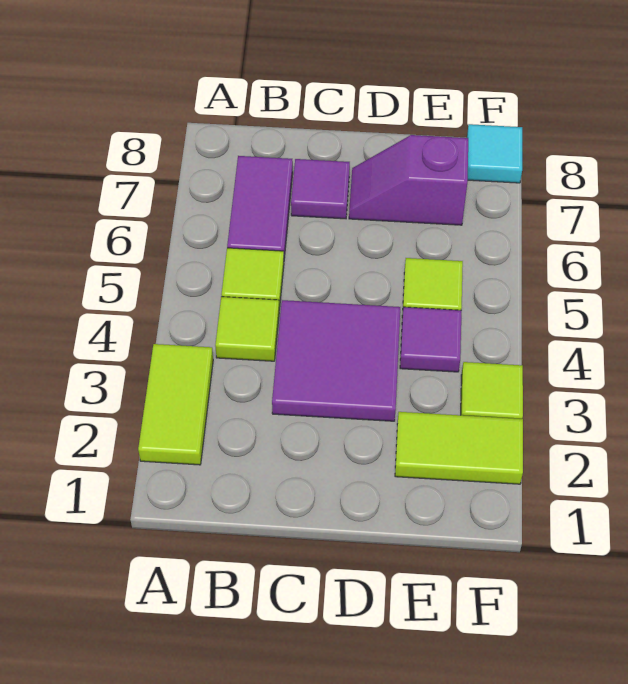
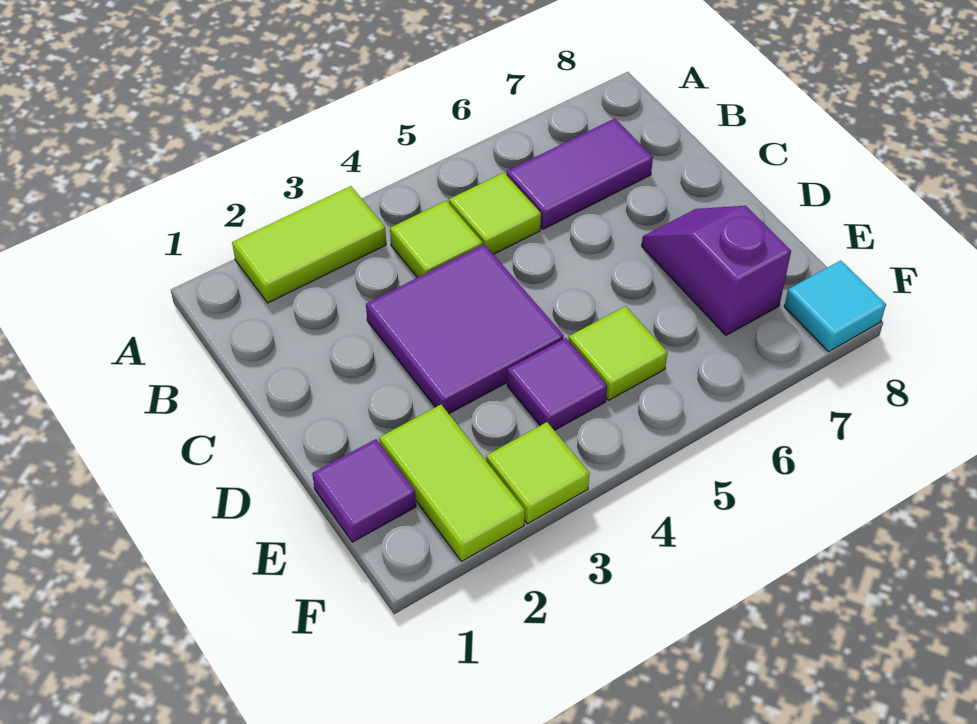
purple tile C7 level 1 -> purple tile E1 level 1

